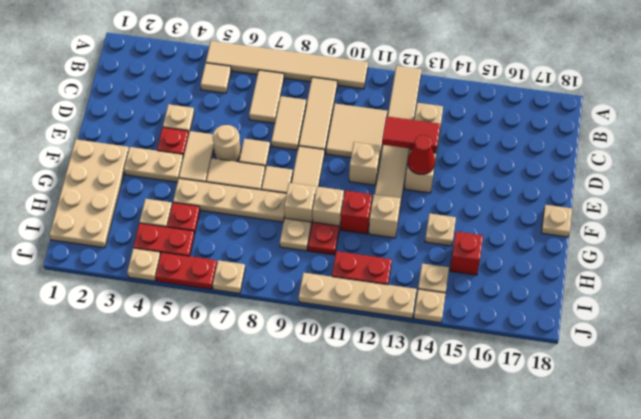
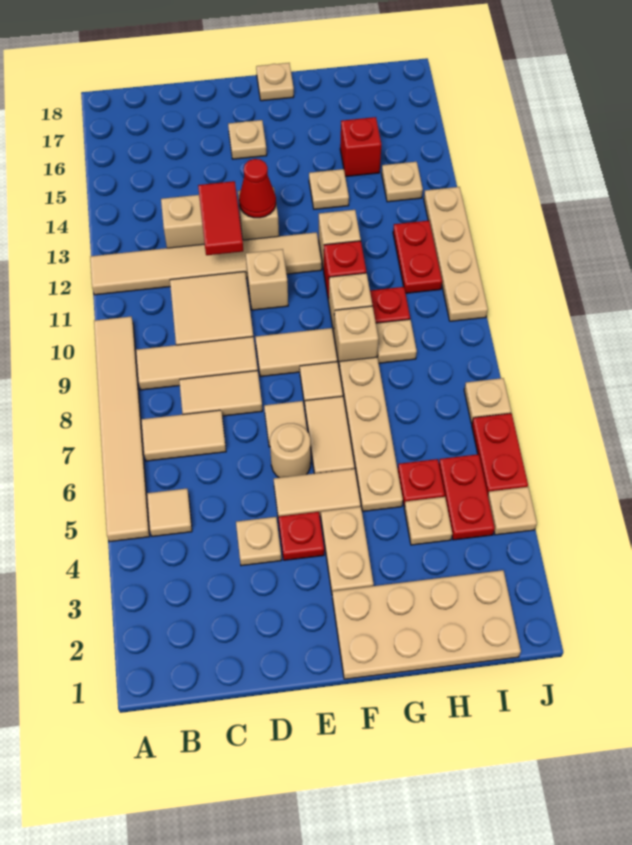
tan plate J14 level 1 -> tan plate E16 level 1

